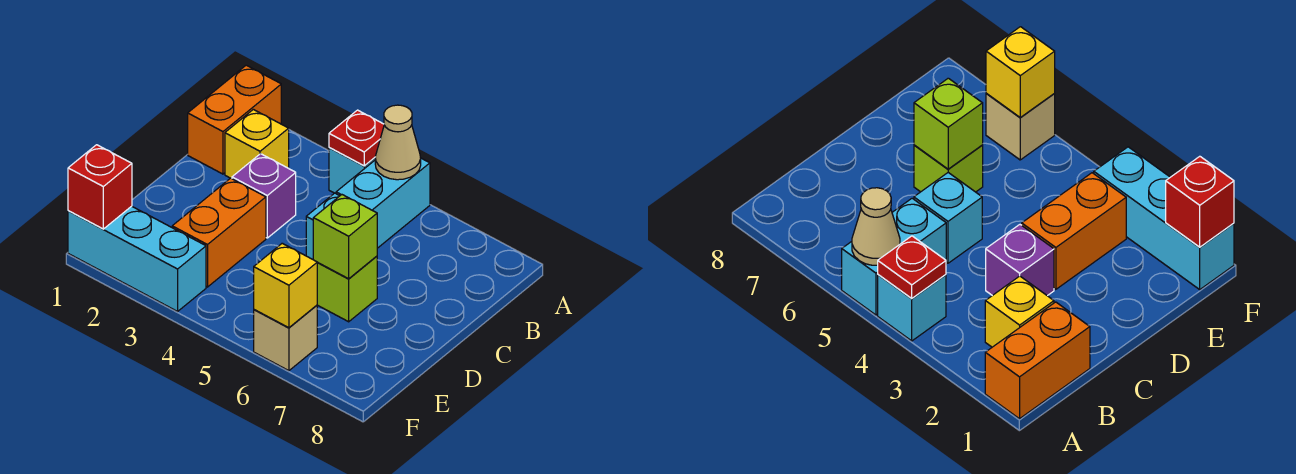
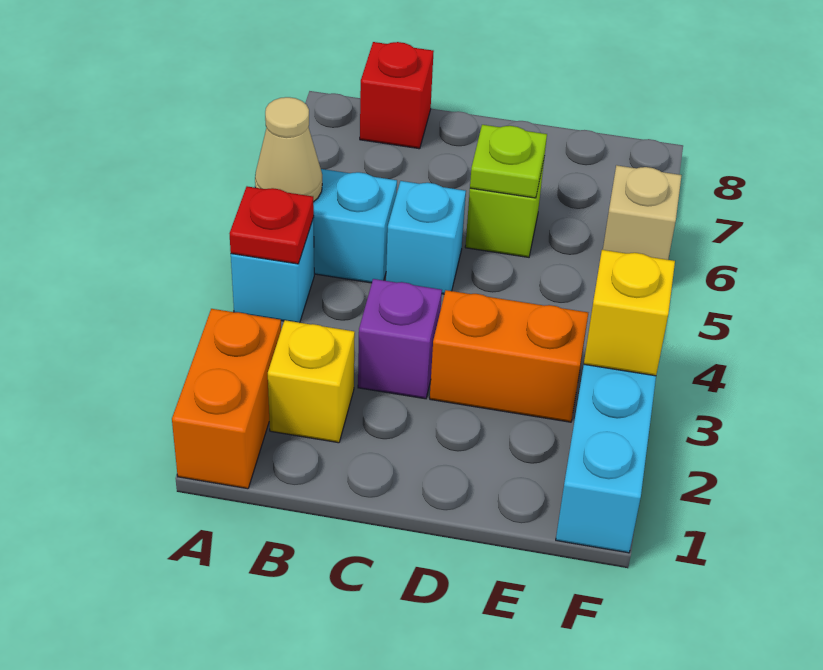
orange brick A1:B1 level 1 -> orange brick A1:A2 level 1
lime brick D6 level 2 -> lime plate D6 level 2
red brick F1 level 2 -> red brick B8 level 1
yellow brick F6 level 2 -> yellow brick F3 level 2

